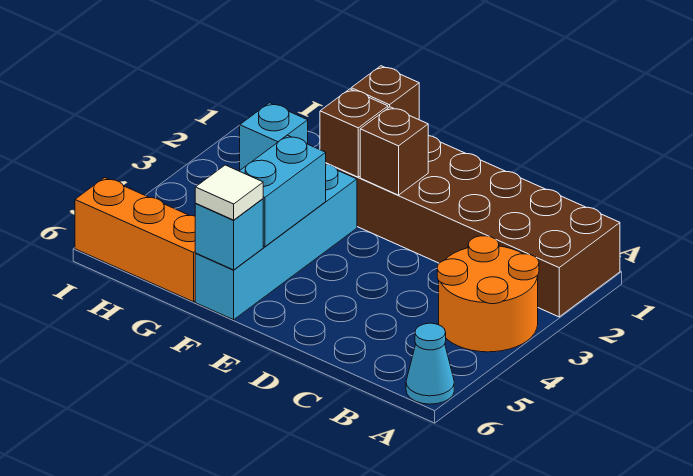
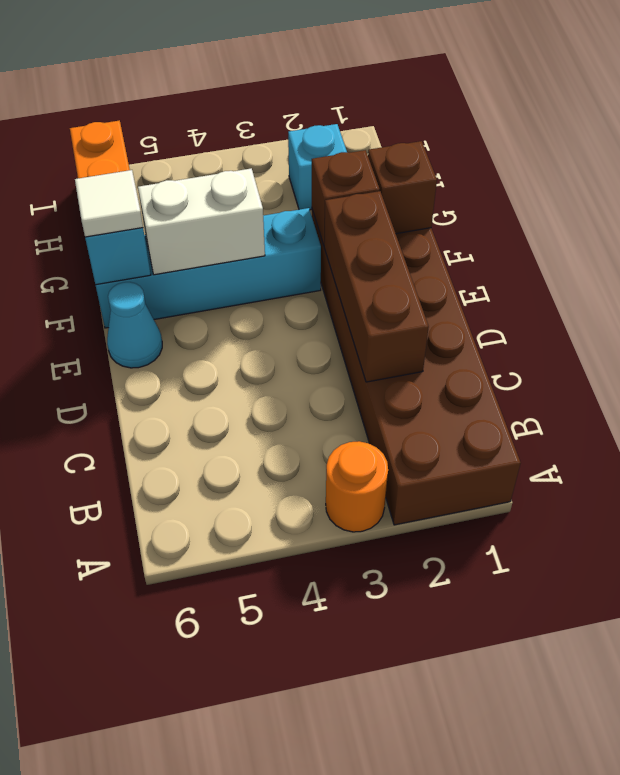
orange round brick A3:B4 level 1 -> orange round brick A3 level 1
cyan cone A6 level 1 -> cyan cone E6 level 1
brown brick E2 level 2 -> brown brick C2:E2 level 2
cyan brick F4:F5 level 2 -> white brick F4:F5 level 2

